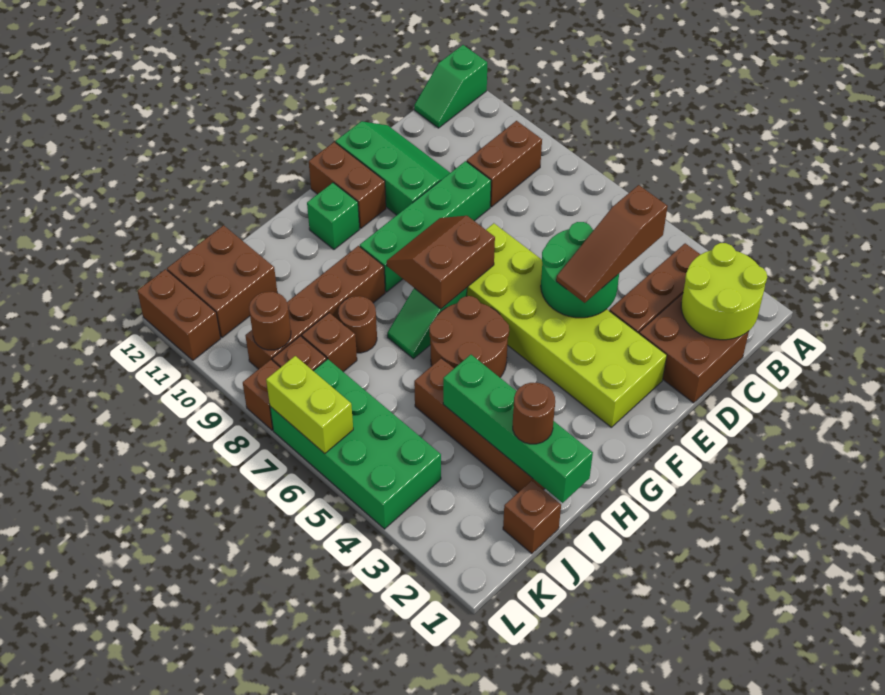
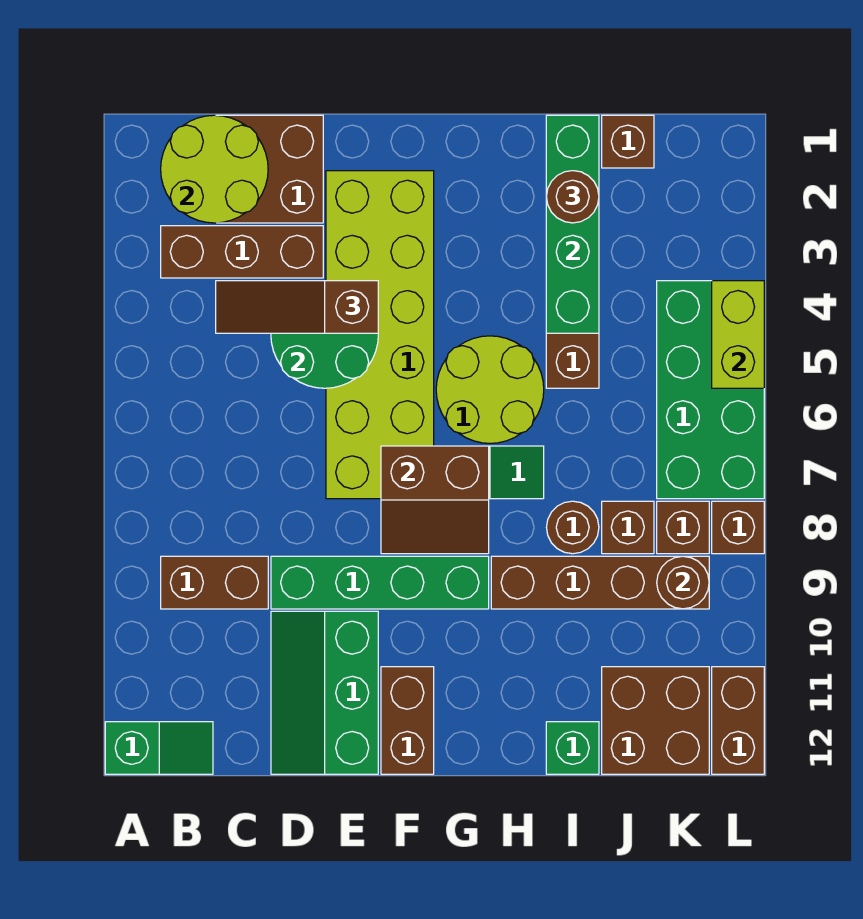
brown slope C4:E4 level 3 top C -> brown slope C4:E4 level 3 top E
brown round brick G5:H6 level 1 -> lime round brick G5:H6 level 1
green brick G11 level 1 -> green brick I12 level 1
lime brick L6:L7 level 2 -> lime brick L4:L5 level 2

